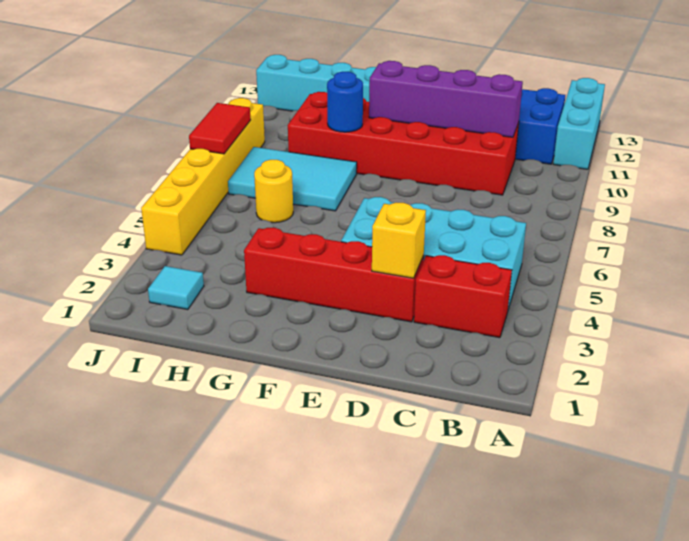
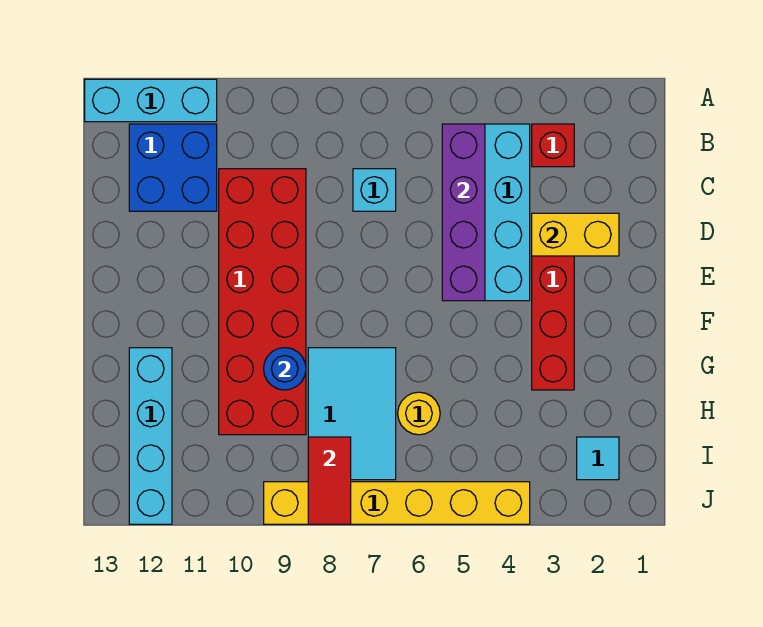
red brick B3:C3 level 1 -> red brick B3 level 1
none -> cyan brick C7 level 1
purple brick C10:F10 level 2 -> purple brick B5:E5 level 2
yellow brick D3 level 2 -> yellow brick D2:D3 level 2
red tile J7:J8 level 2 -> red tile I8:J8 level 2

